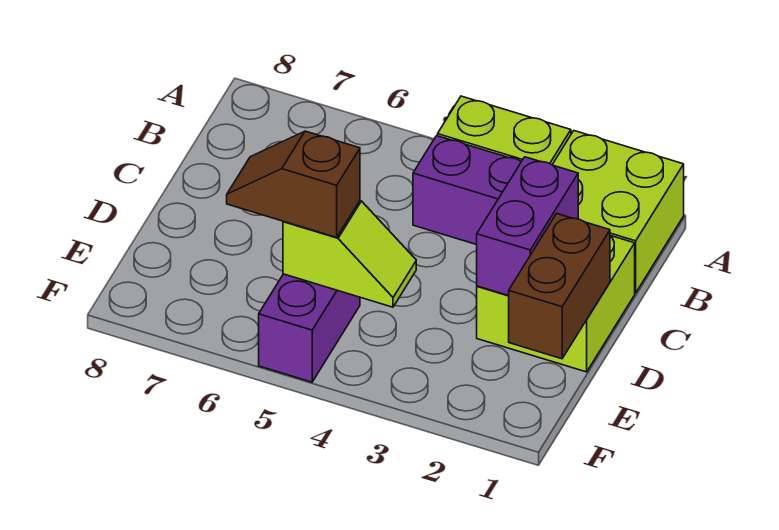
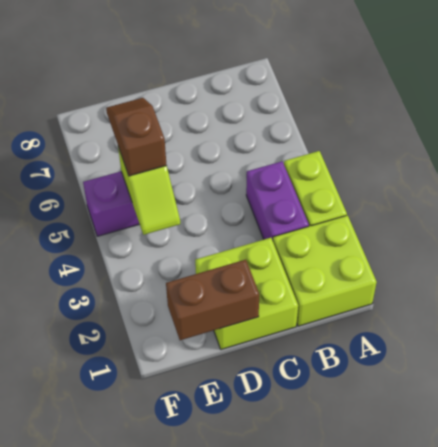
purple brick C2:D2 level 2 -> none

